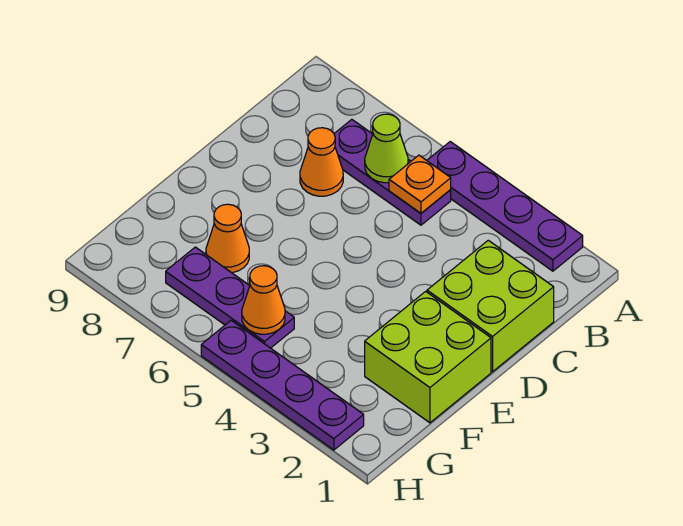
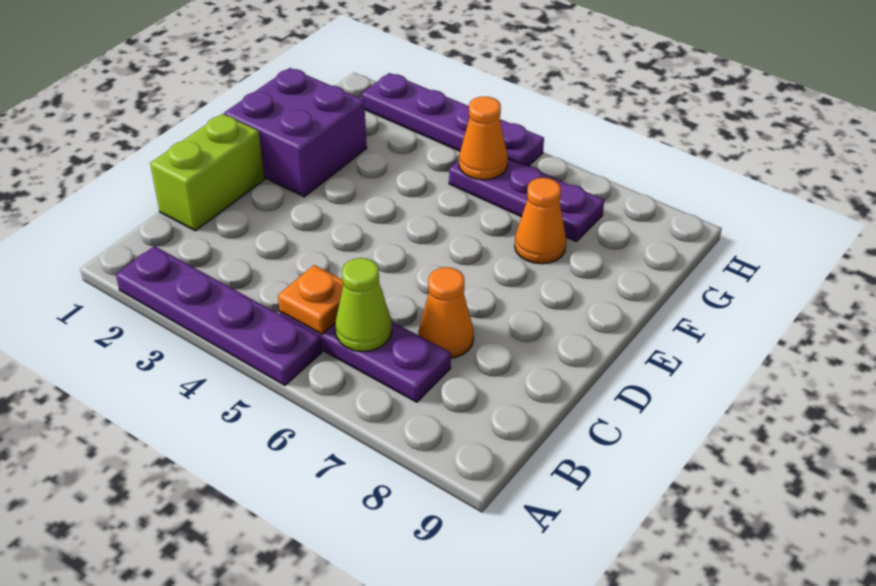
lime brick C1:D2 level 1 -> lime brick C1:D1 level 1
lime brick E1:F2 level 1 -> purple brick E1:F2 level 1

